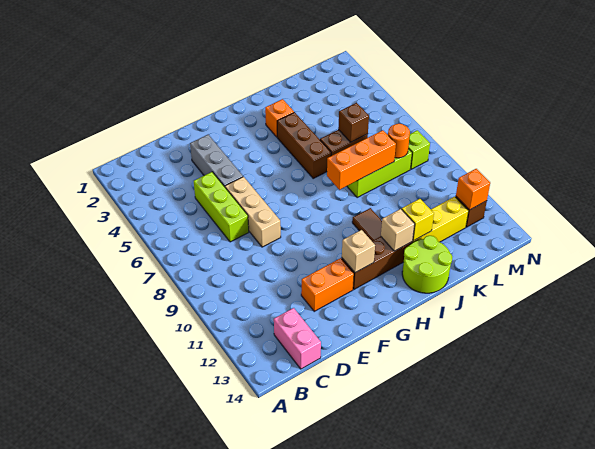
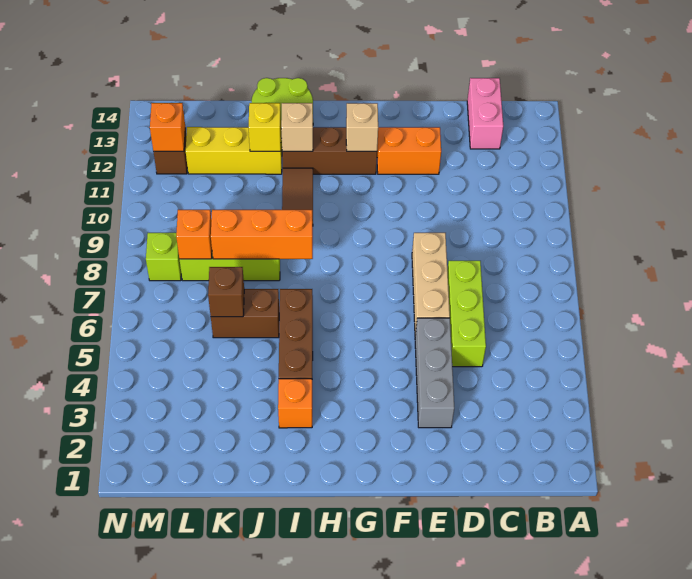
orange round brick L8 level 2 -> orange brick L8 level 2

